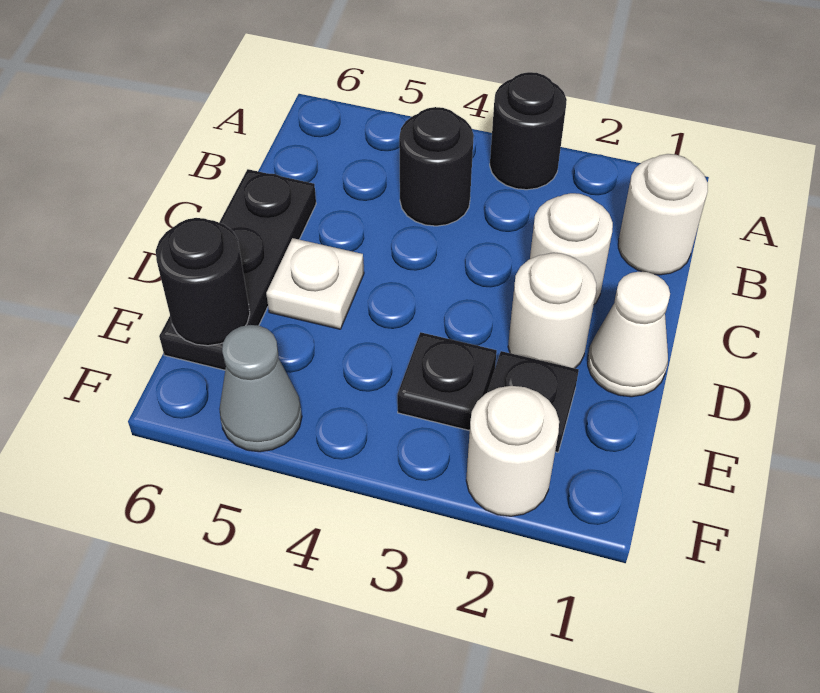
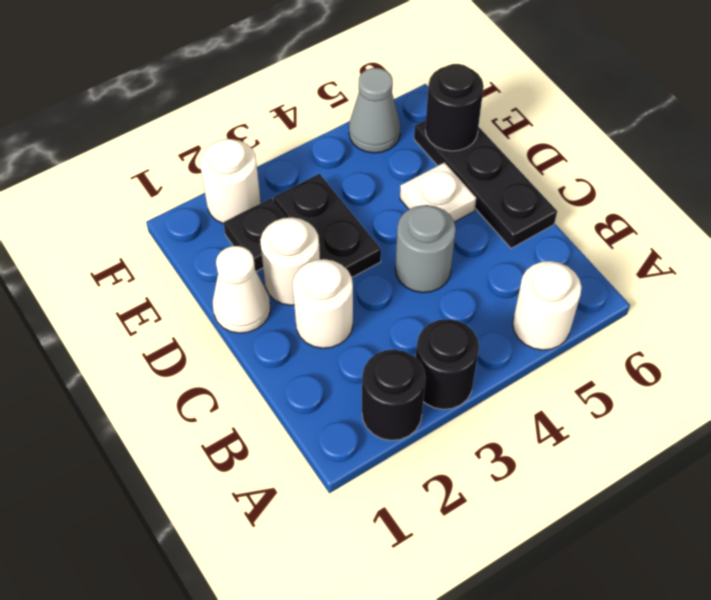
white round brick B1 level 1 -> white round brick A5 level 1
black round brick B4 level 1 -> black round brick A2 level 1
none -> grey round brick C4 level 1
black plate E3 level 1 -> black plate D3:E3 level 1

